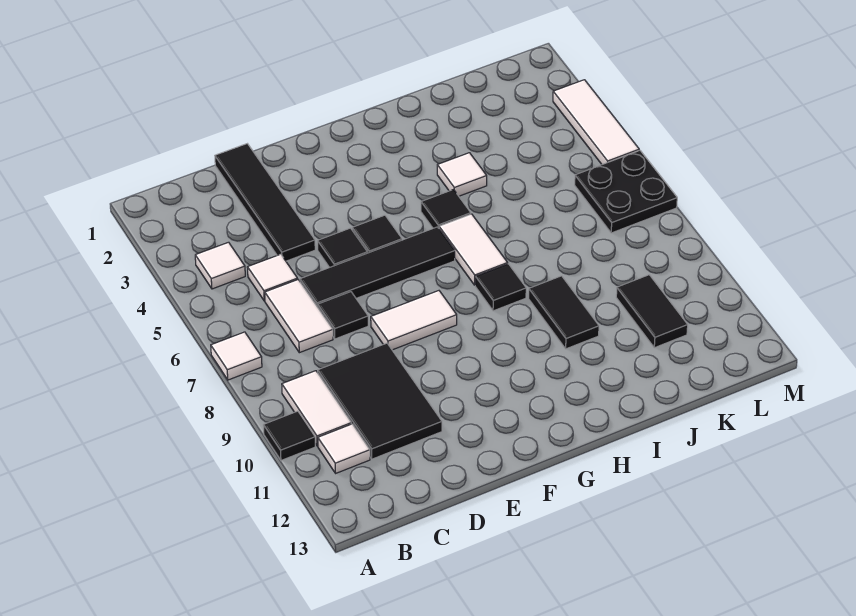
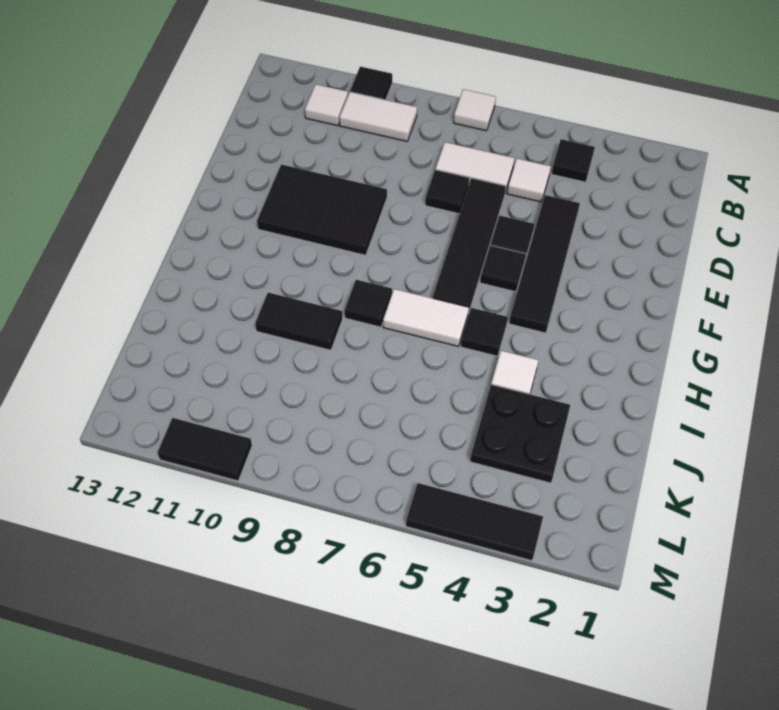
white tile B4 level 1 -> black tile B4 level 1
black tile C9:D11 level 1 -> black tile E9:F11 level 1
black tile D1:D4 level 1 -> black tile D4:G4 level 1
white tile E8:F8 level 1 -> none
black tile K10:K11 level 1 -> black tile M10:M11 level 1
black plate L6:M7 level 1 -> black plate J3:K4 level 1
white tile M3:M5 level 1 -> black tile M3:M5 level 1

